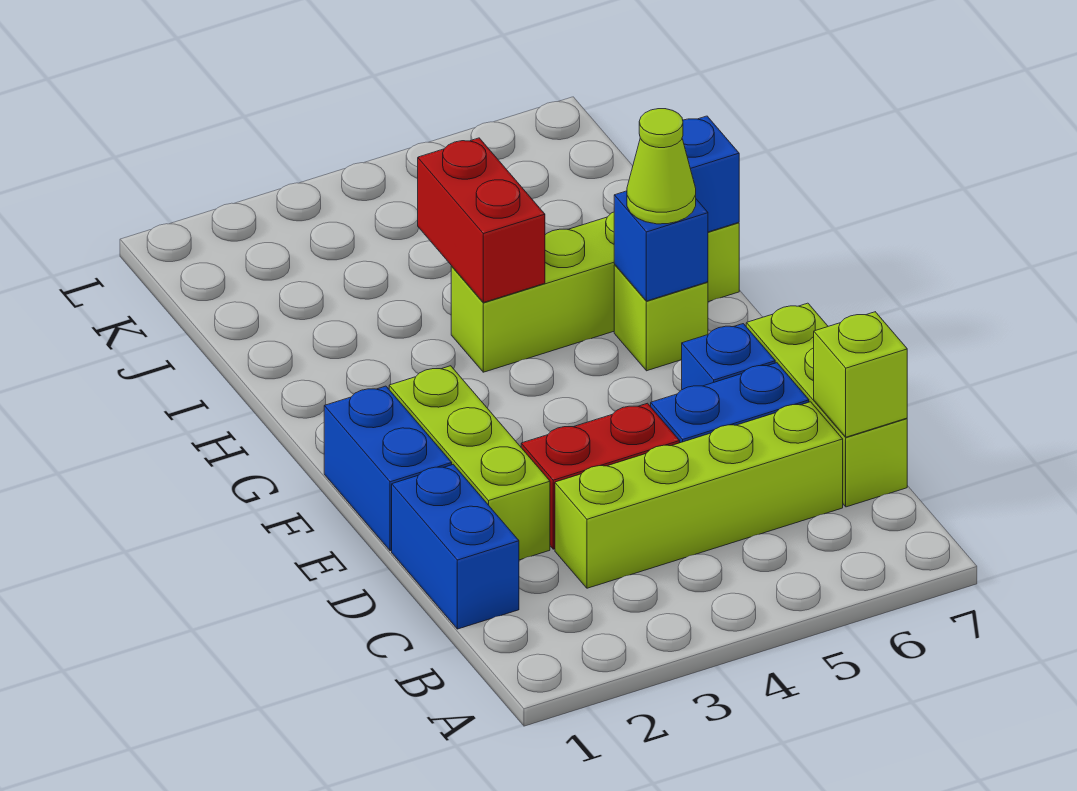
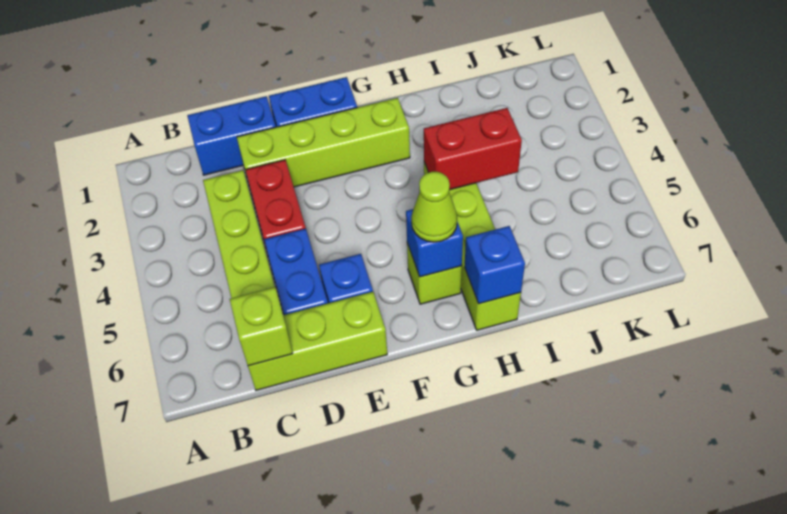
lime brick D2:F2 level 1 -> lime brick D2:G2 level 1

